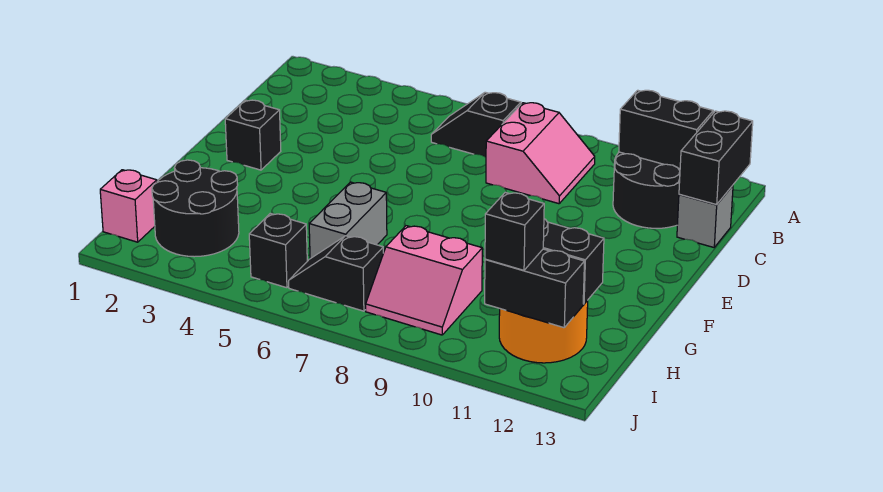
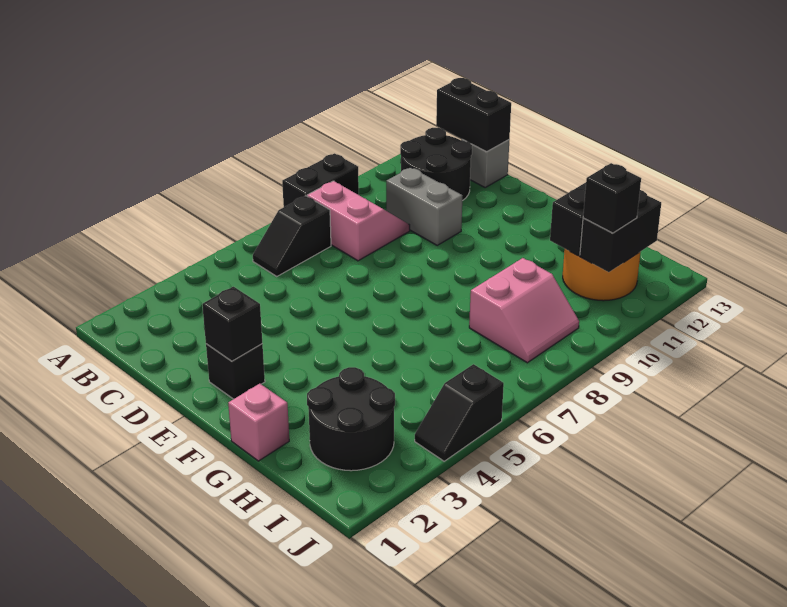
black brick B11:B12 level 2 -> black brick A8:A9 level 1
grey brick G6:H6 level 1 -> grey brick C10:D10 level 1
pink brick I1 level 1 -> pink brick G1 level 1
black brick I5 level 1 -> black brick E2 level 2
black slope I6:I7 level 1 top 7 -> black slope J4:J5 level 1 top 5

